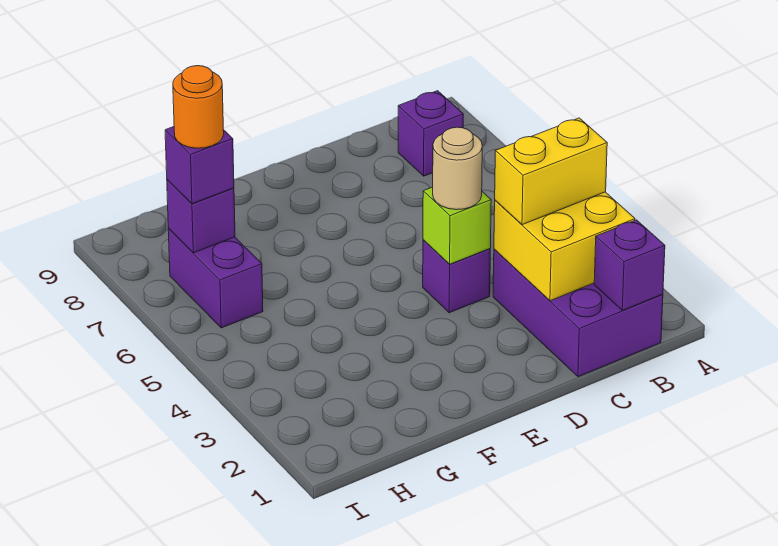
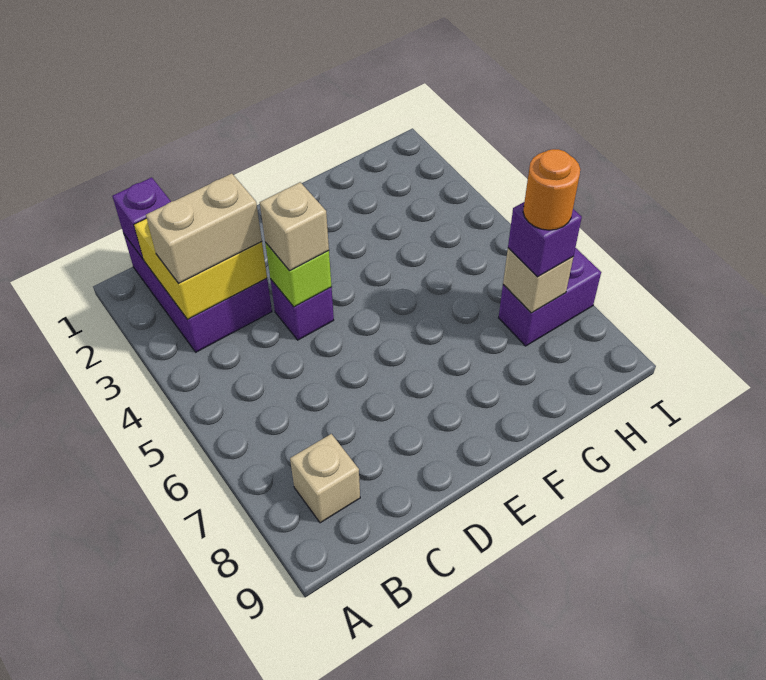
yellow brick B3:C3 level 3 -> tan brick B3:C3 level 3
purple brick B8 level 1 -> tan brick B8 level 1
tan round brick D4 level 3 -> tan brick D4 level 3
purple brick H6:H7 level 1 -> purple brick H7:I7 level 1
purple brick H7 level 2 -> tan brick H7 level 2

